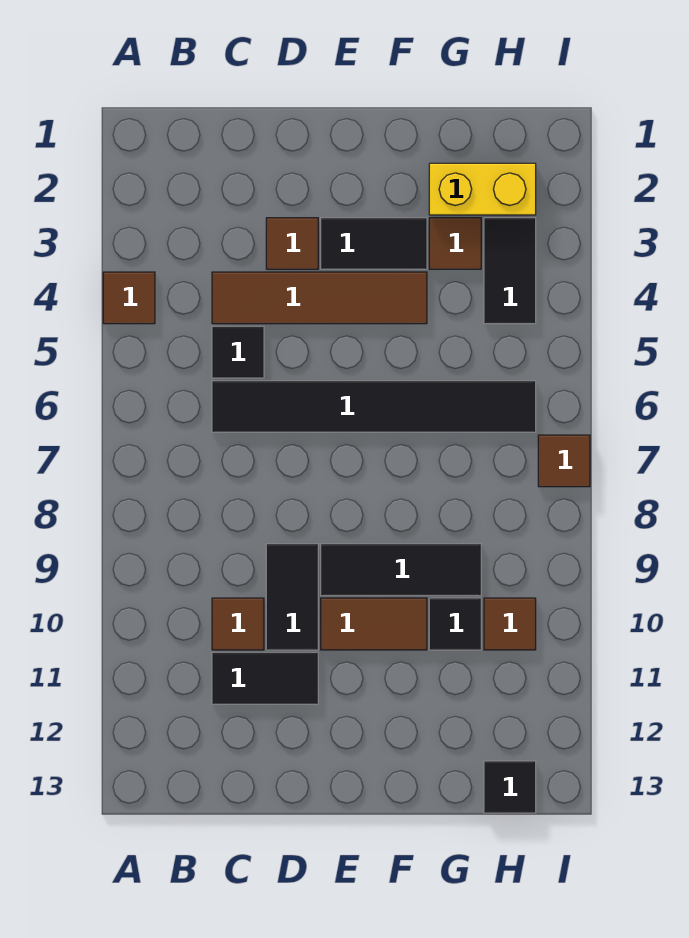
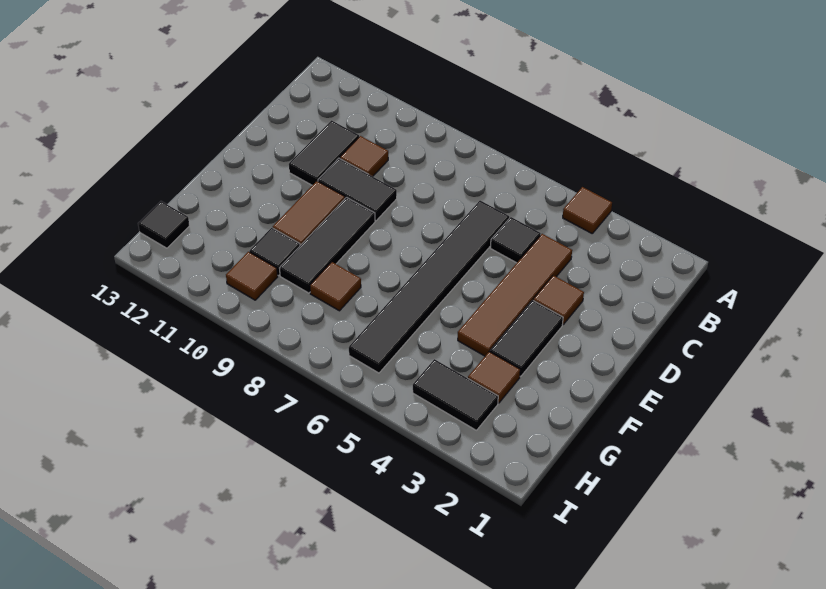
yellow brick G2:H2 level 1 -> none
brown tile I7 level 1 -> brown tile G8 level 1

